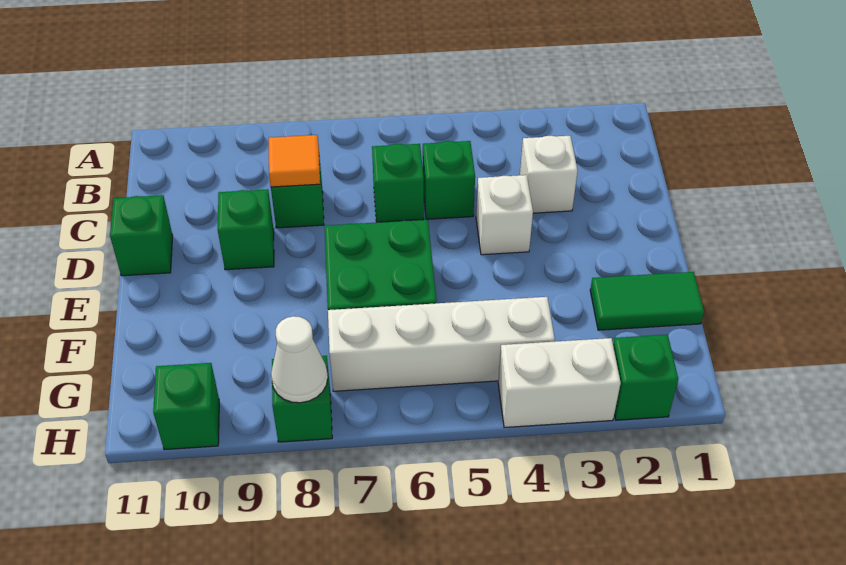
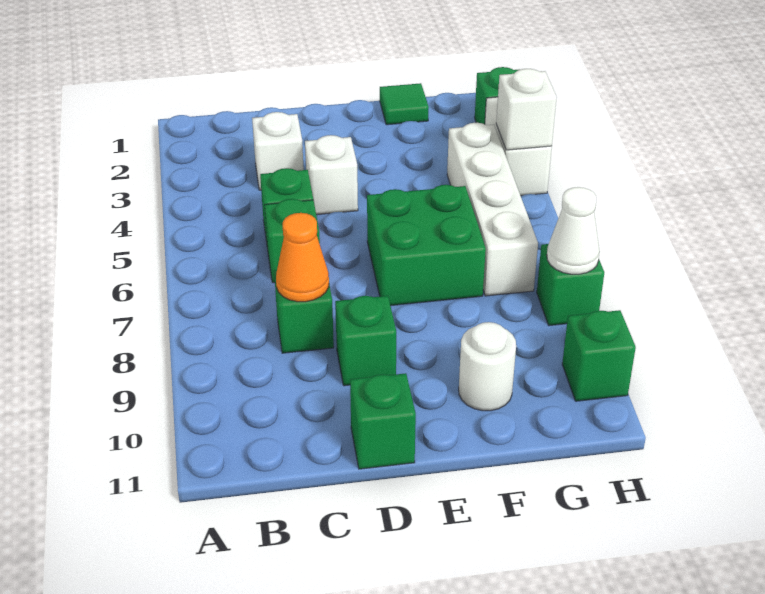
orange tile C8 level 2 -> orange cone C8 level 2
green tile F1:F2 level 1 -> green tile F1 level 1
none -> white round brick F10 level 1
none -> white brick H4 level 2

